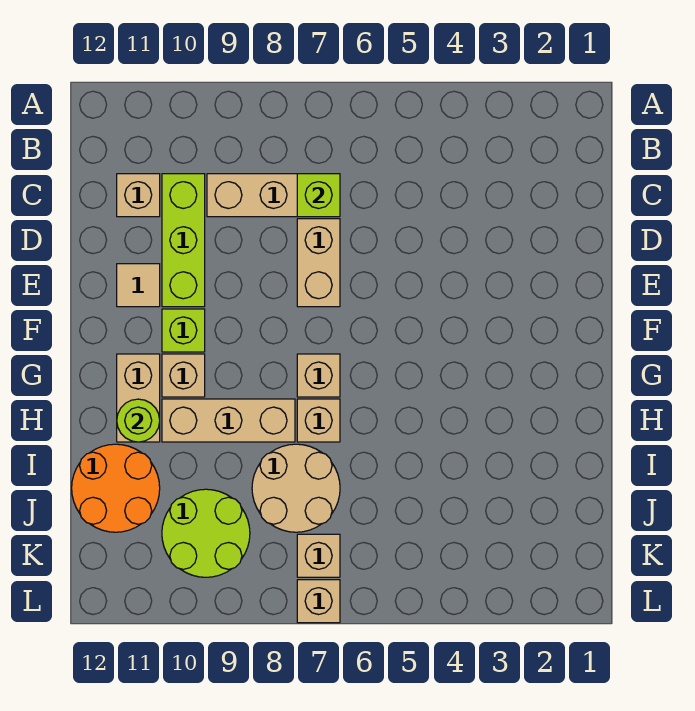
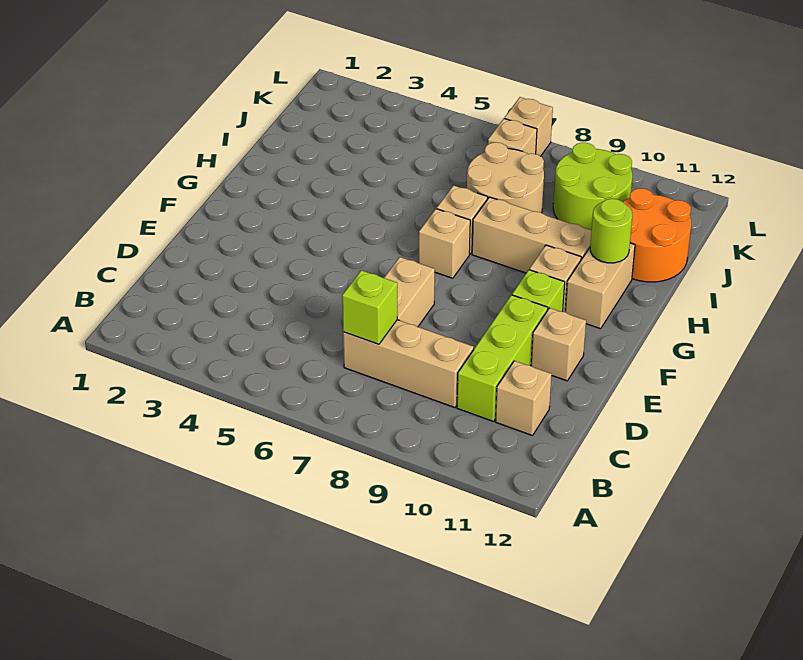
tan tile E11 level 1 -> tan brick E11 level 1

